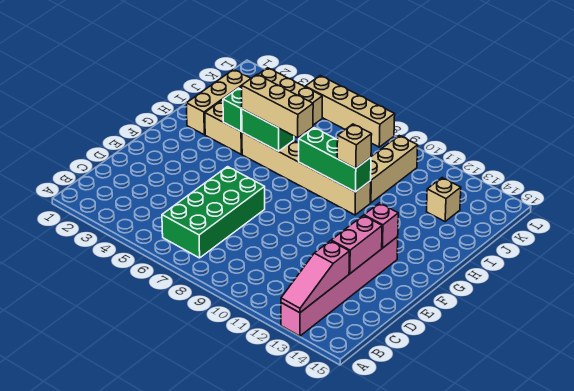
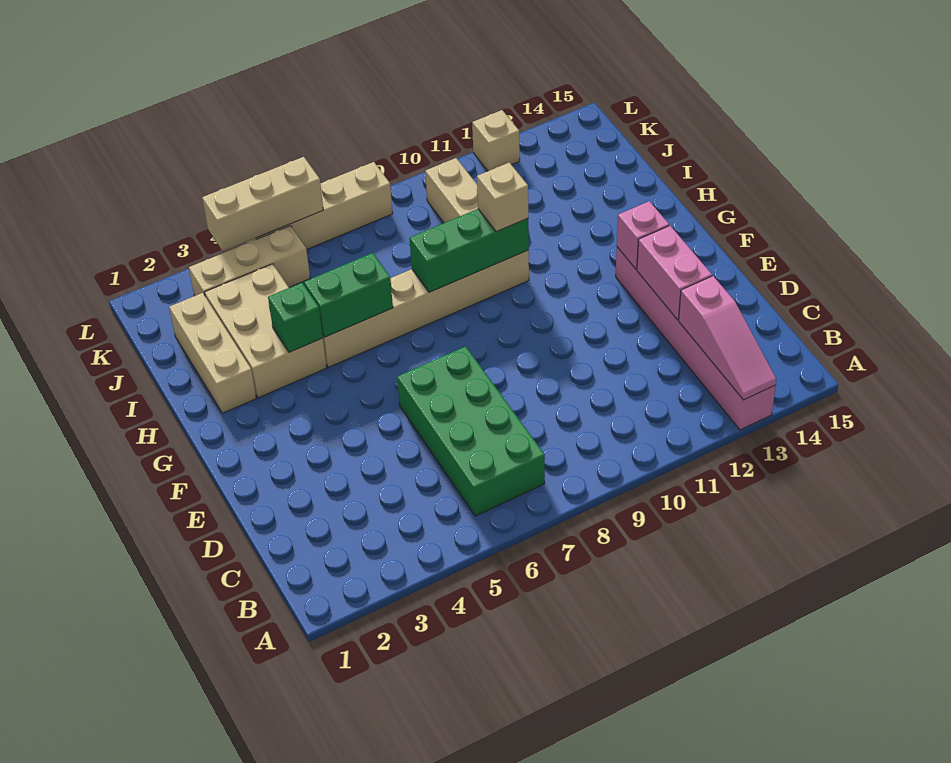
tan brick H5:H7 level 3 -> tan brick L4:L6 level 2
tan brick J13 level 1 -> tan brick L12 level 1

